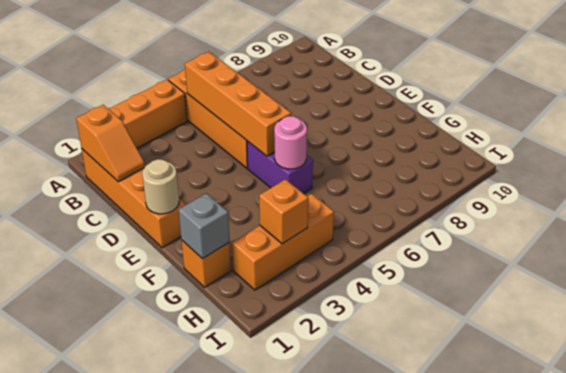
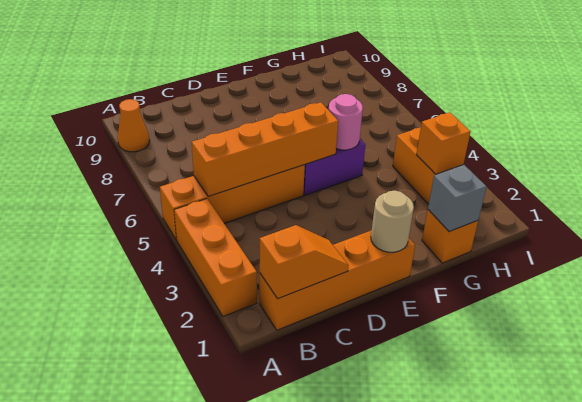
none -> orange cone A9 level 1

